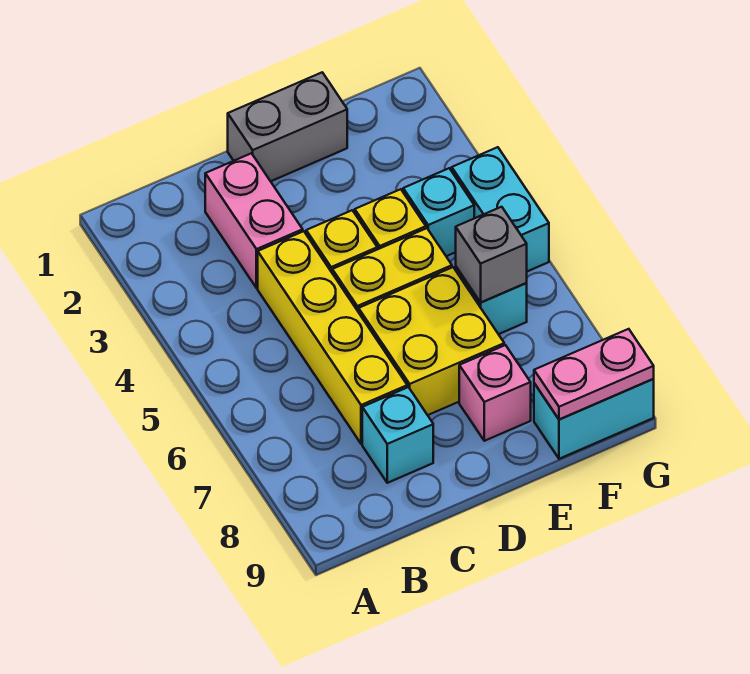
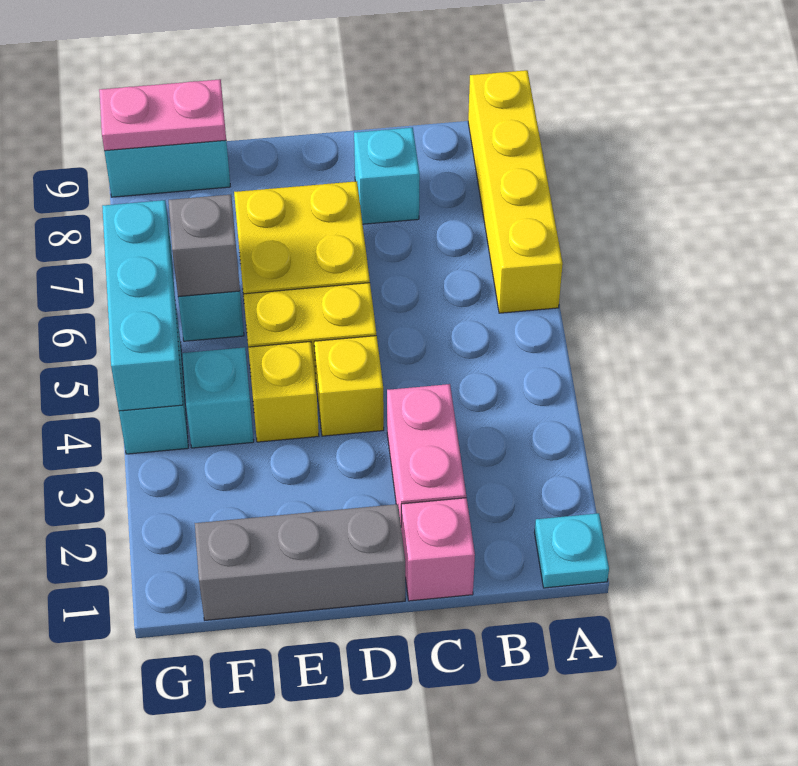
none -> cyan plate A1 level 1
yellow brick C4:C7 level 1 -> yellow brick A6:A9 level 1
grey brick D1:E1 level 1 -> grey brick D1:F1 level 1
pink brick E8 level 1 -> pink brick C1 level 1
none -> cyan brick G4:G6 level 2

